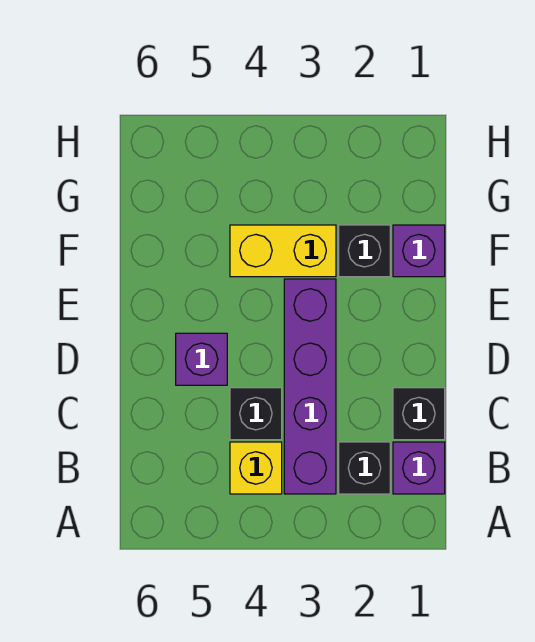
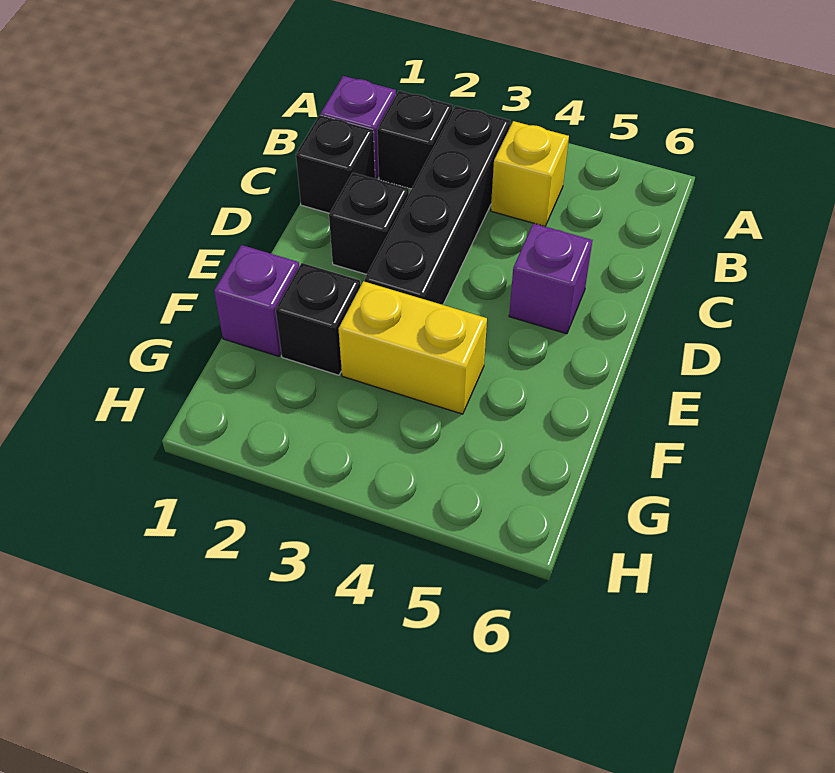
purple brick B3:E3 level 1 -> black brick B3:E3 level 1
black brick C4 level 1 -> black brick D2 level 1

